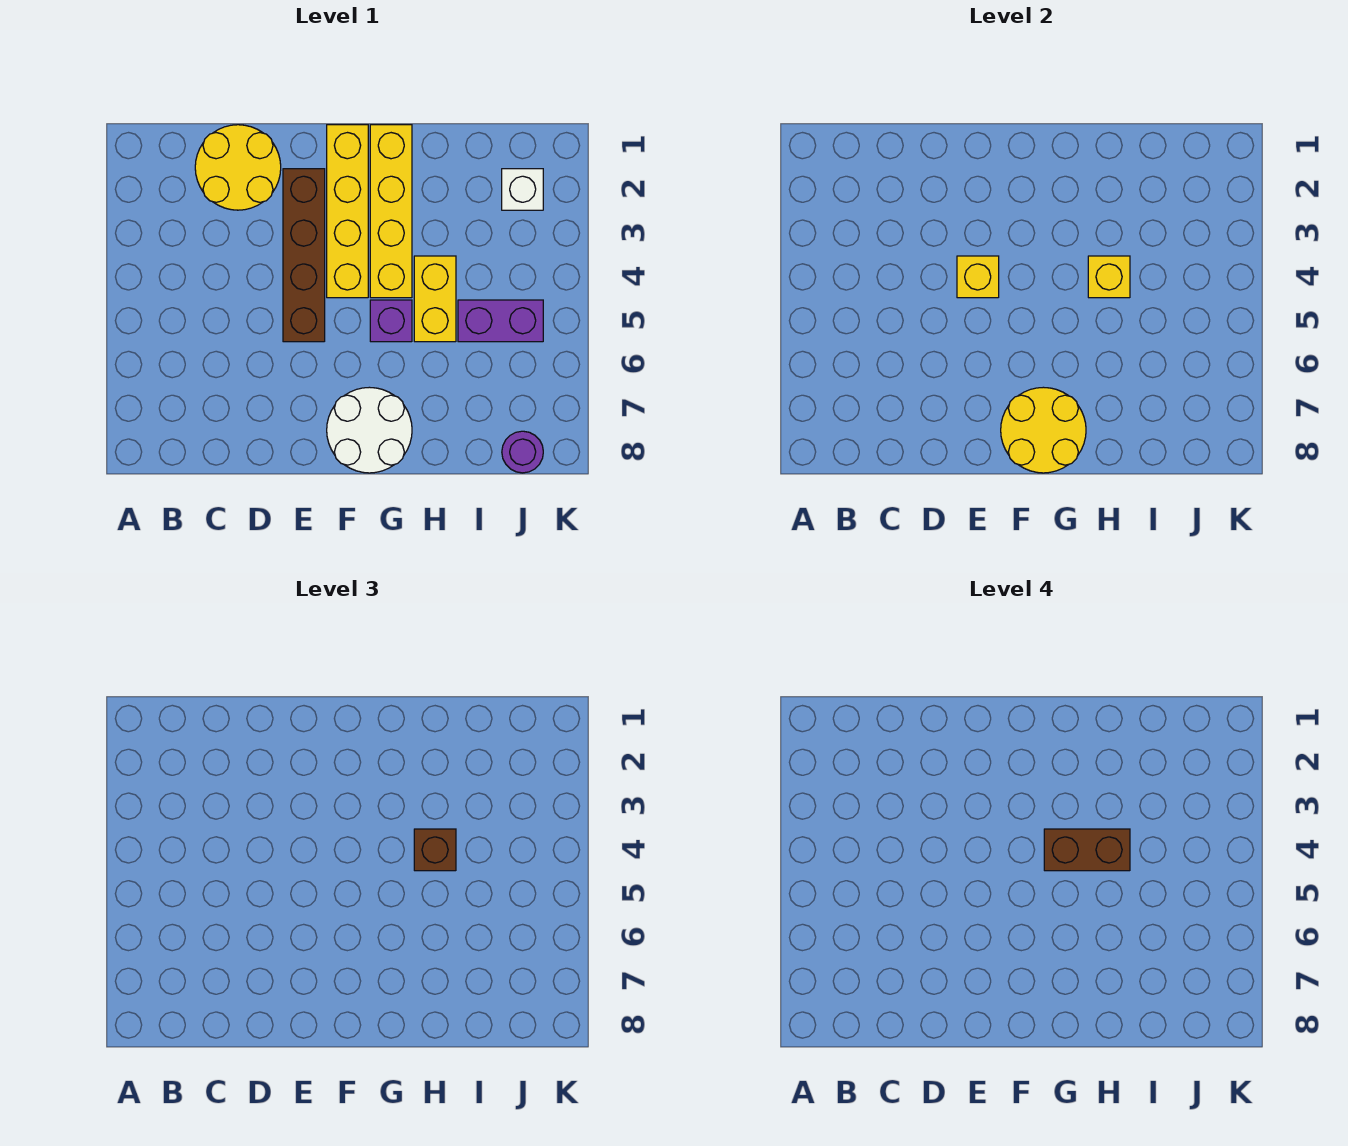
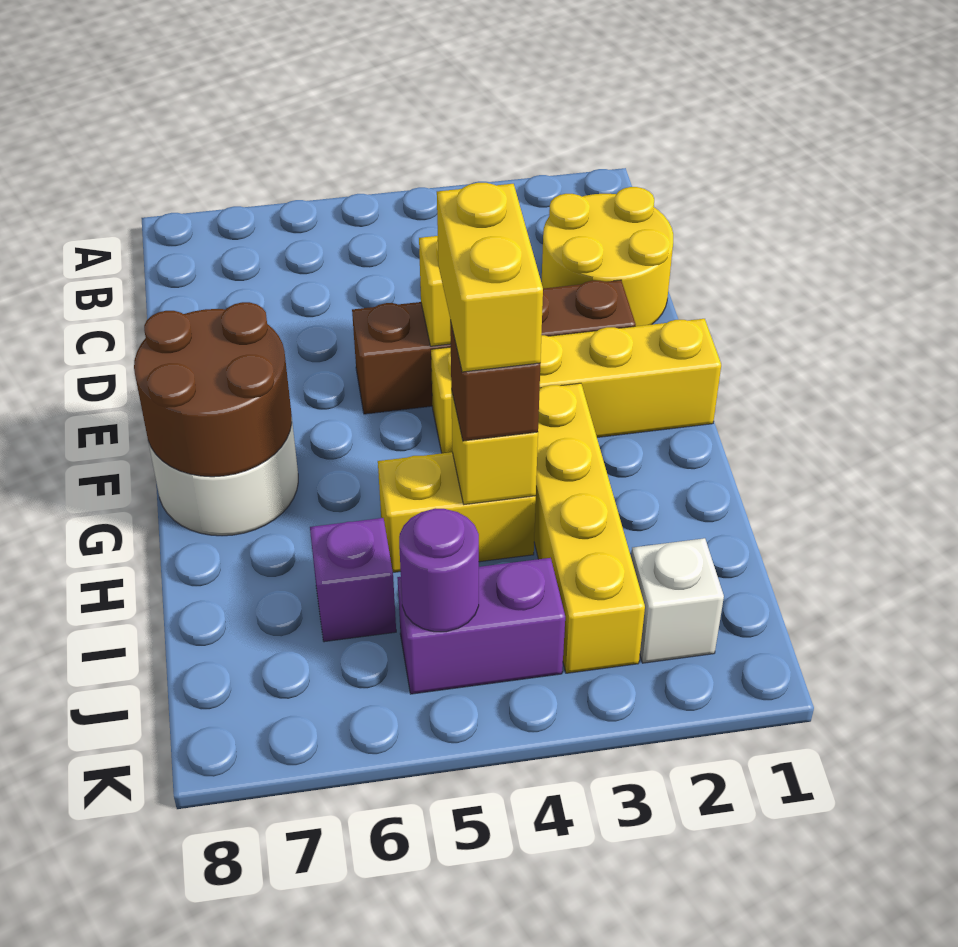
yellow round brick F7:G8 level 2 -> brown round brick F7:G8 level 2
yellow brick G1:G4 level 1 -> yellow brick G3:J3 level 1
brown brick G4:H4 level 4 -> yellow brick G4:H4 level 4
purple brick G5 level 1 -> purple brick I6 level 1
purple brick I5:J5 level 1 -> purple brick J4:J5 level 1
purple round brick J8 level 1 -> purple round brick J5 level 2

